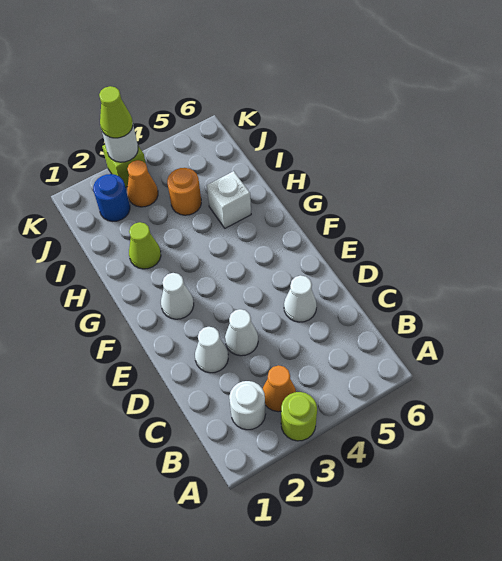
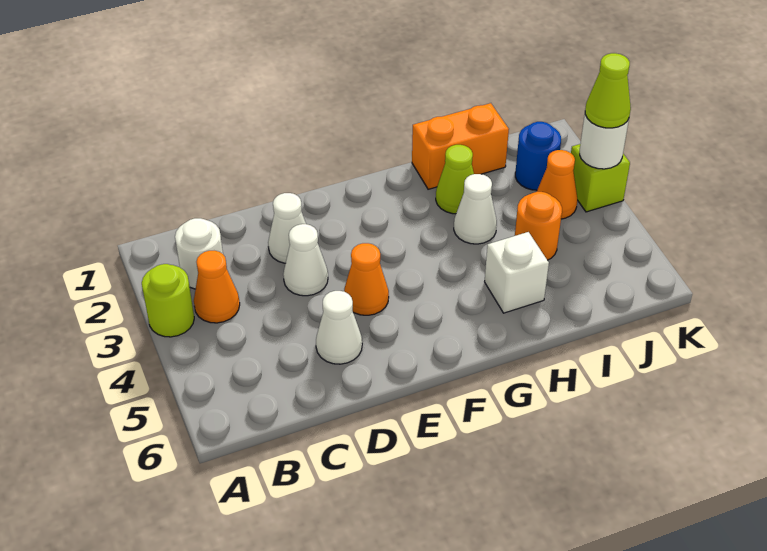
none -> orange cone E4 level 1
white cone F2 level 1 -> white cone H3 level 1
none -> orange brick H1:I1 level 1

